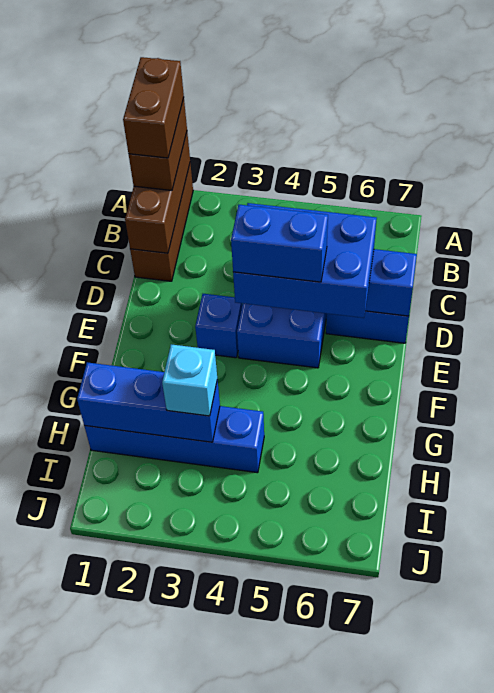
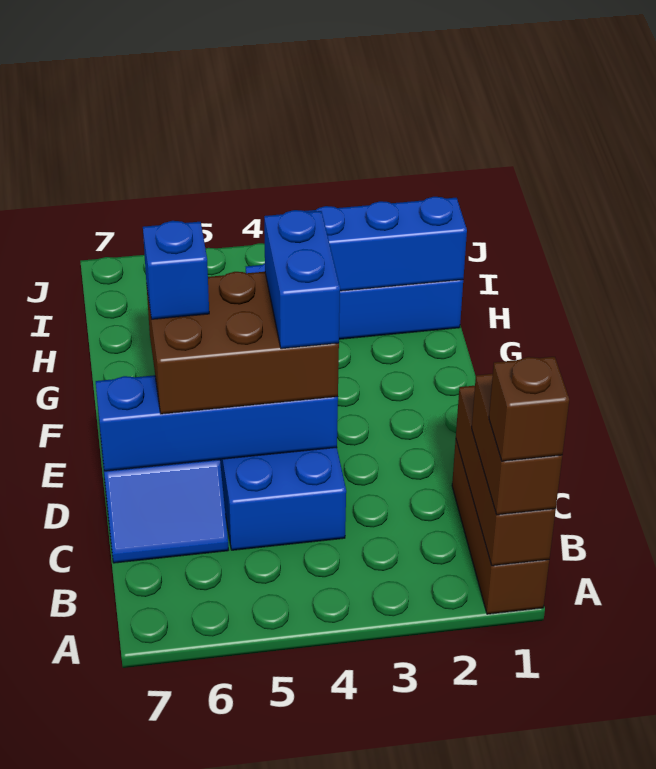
brown brick A1:B1 level 4 -> brown brick A1 level 4
blue brick D4:E6 level 3 -> brown brick D4:E6 level 3
blue brick E3 level 1 -> blue brick E6 level 4
blue brick E4:E5 level 4 -> blue brick D4:E4 level 4
cyan brick H3 level 3 -> none

